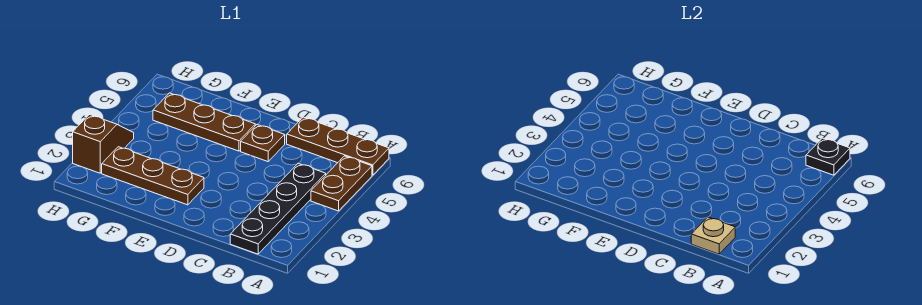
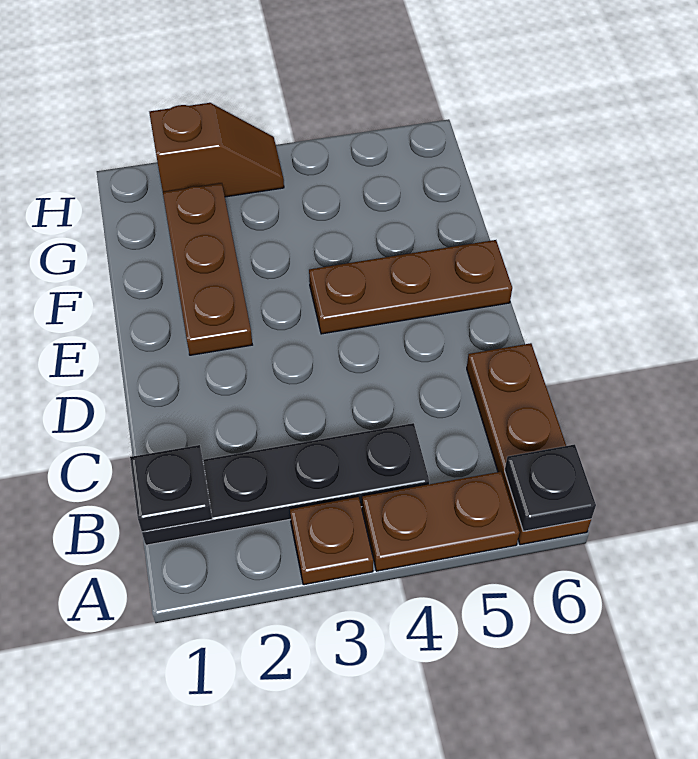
tan plate B1 level 2 -> black plate B1 level 2
brown plate D5 level 1 -> brown plate A3 level 1
brown plate E5:G5 level 1 -> brown plate E4:E6 level 1

